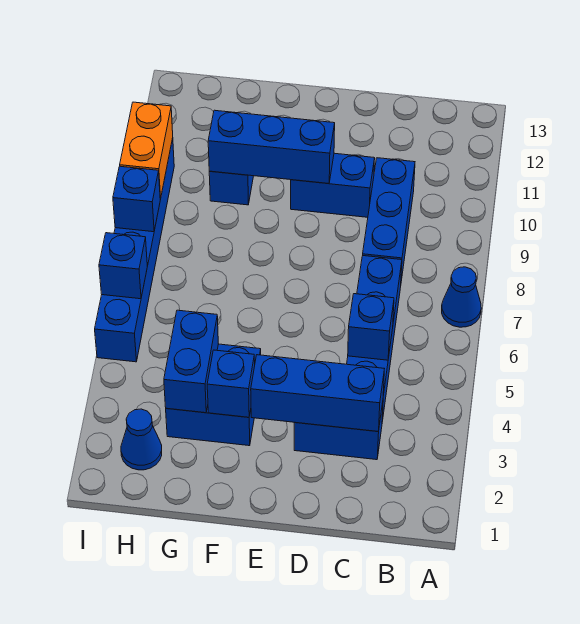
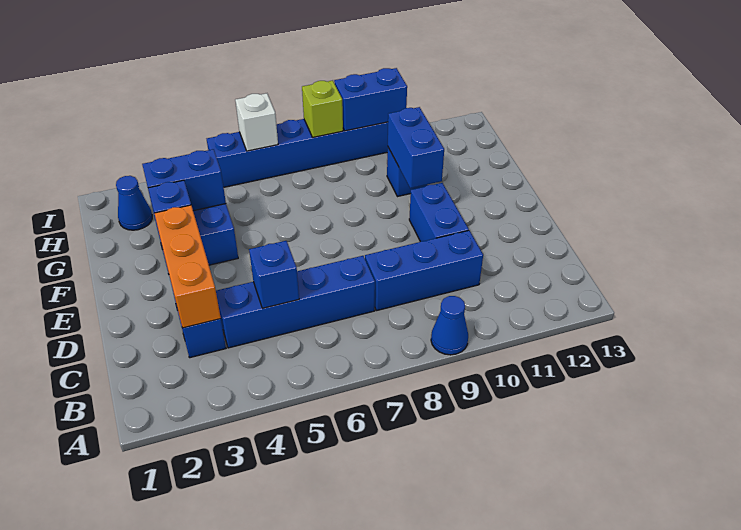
blue cone A7 level 1 -> blue cone A9 level 1
blue brick C3:E3 level 2 -> orange brick C3:E3 level 2
blue brick E10:G10 level 2 -> blue brick F10:G10 level 2
blue brick I6 level 2 -> white brick I6 level 2
blue brick I8 level 2 -> lime brick I8 level 2
orange brick I9:I10 level 2 -> blue brick I9:I10 level 2

